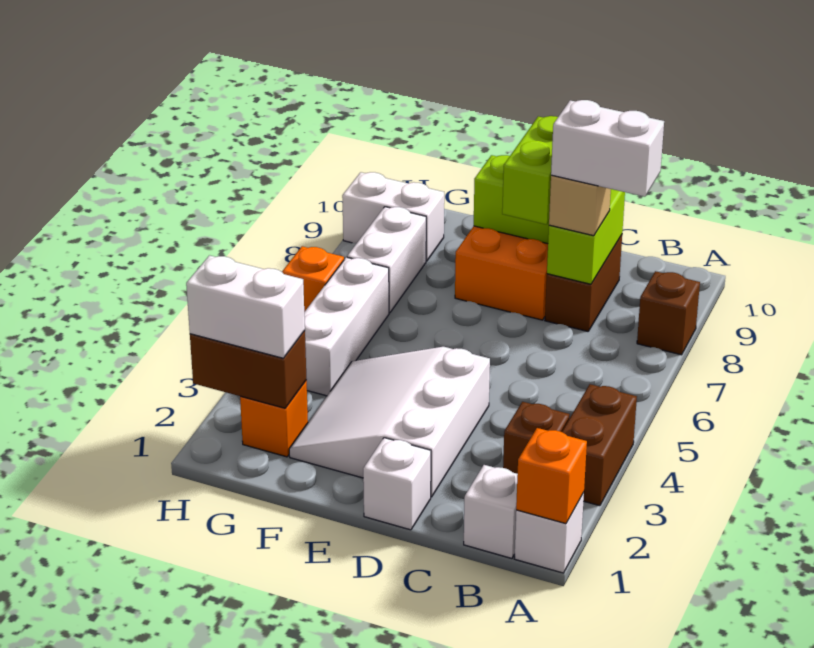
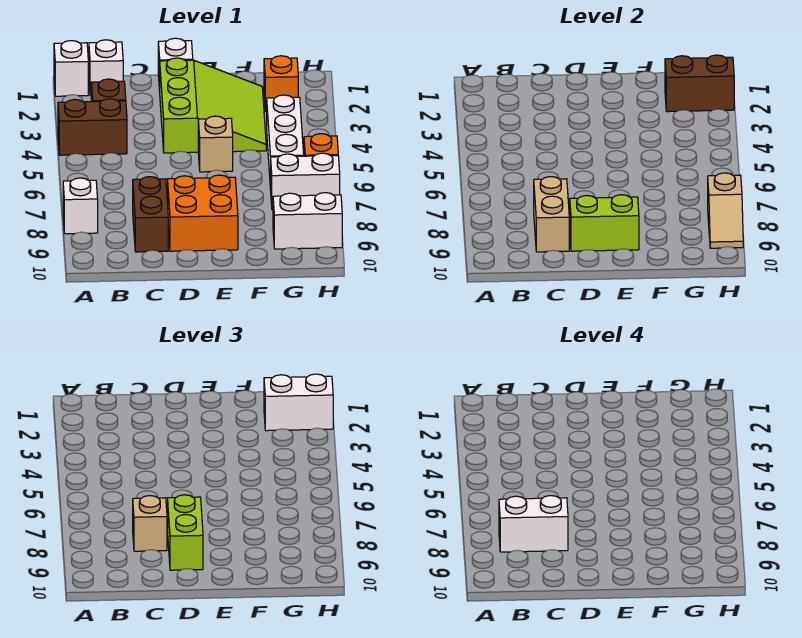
orange brick A1 level 2 -> none
brown brick A3:A4 level 1 -> brown brick A4:B4 level 1
brown brick A8 level 1 -> white brick A8 level 1
lime brick C8:C9 level 2 -> tan brick C8:C9 level 2
white slope D2:F4 level 1 top D -> lime slope D2:F4 level 1 top D
none -> tan brick E5 level 1
white brick G7:G8 level 1 -> white brick G7:H7 level 1
none -> tan slope H8:H9 level 2 top 8

